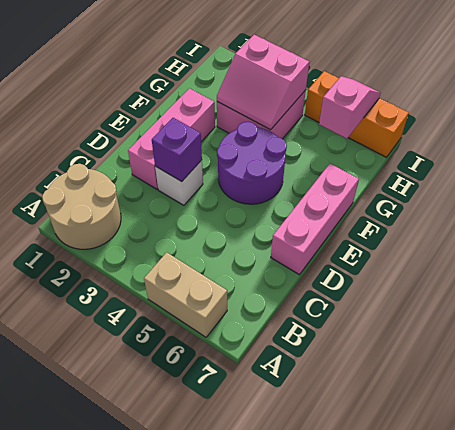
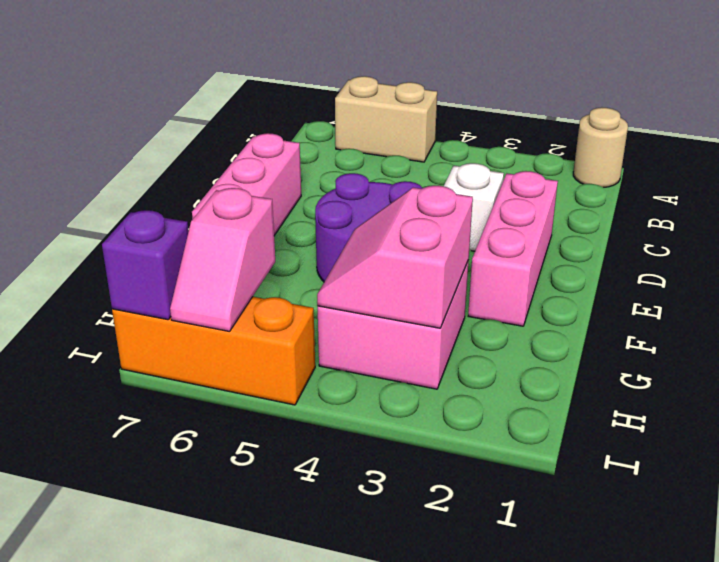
tan round brick A1:B2 level 1 -> tan round brick A1 level 1
purple brick D3 level 2 -> purple brick I7 level 2
pink slope G3:H4 level 2 top H -> pink slope G3:H4 level 2 top 3

